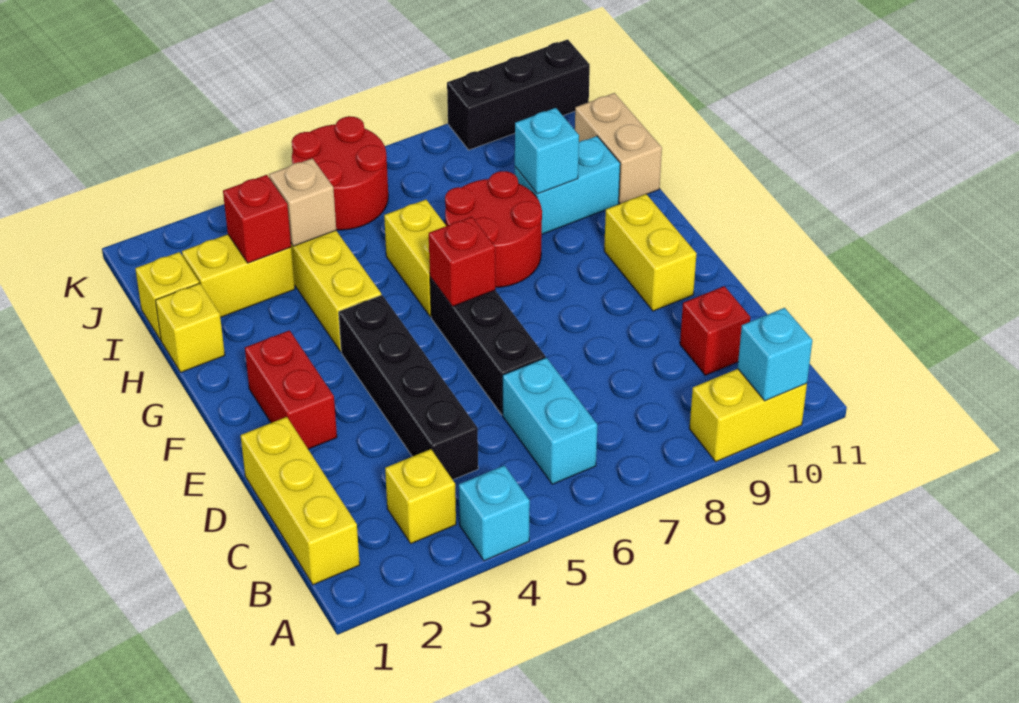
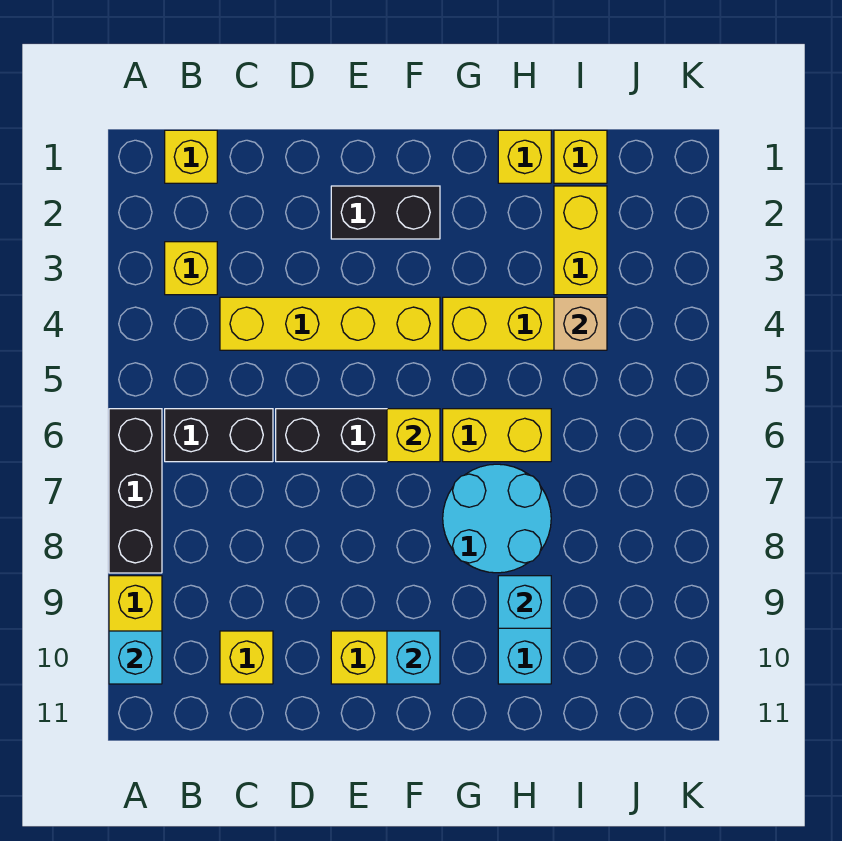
cyan brick A4 level 1 -> cyan brick F10 level 2
yellow brick B1:D1 level 1 -> yellow brick B1 level 1
cyan brick B6:C6 level 1 -> black brick B6:C6 level 1
black brick C4:F4 level 1 -> yellow brick C4:F4 level 1
red brick C10 level 1 -> yellow brick C10 level 1
red brick E2:F2 level 1 -> black brick E2:F2 level 1
red brick F6 level 2 -> yellow brick F6 level 2
red round brick G7:H8 level 1 -> cyan round brick G7:H8 level 1
tan brick H11:I11 level 1 -> none
red brick I3 level 2 -> none
red round brick J5:K6 level 1 -> none
black brick K9:K11 level 1 -> black brick A6:A8 level 1

